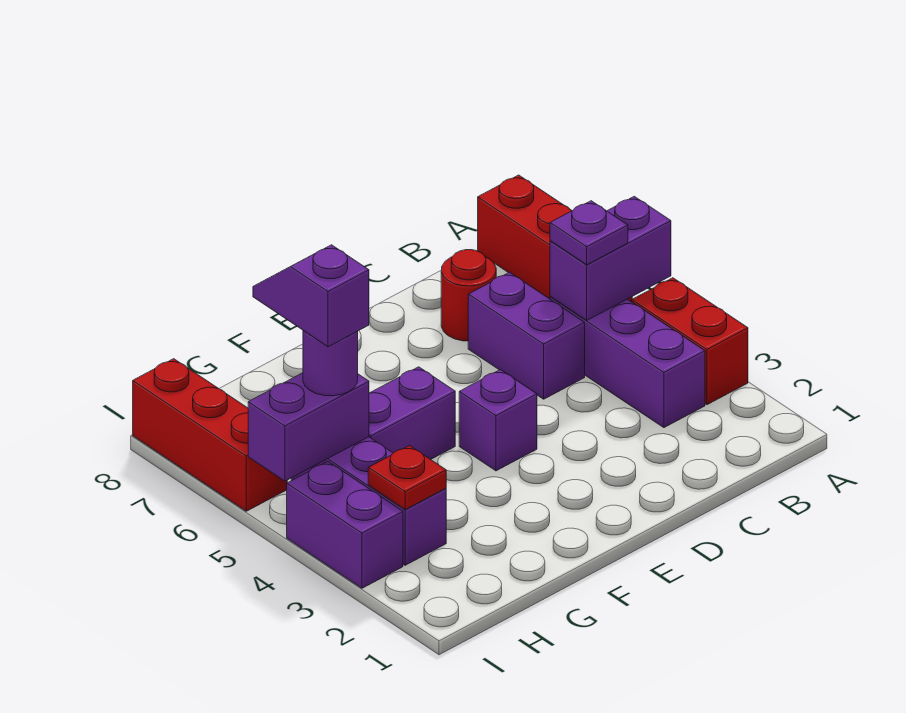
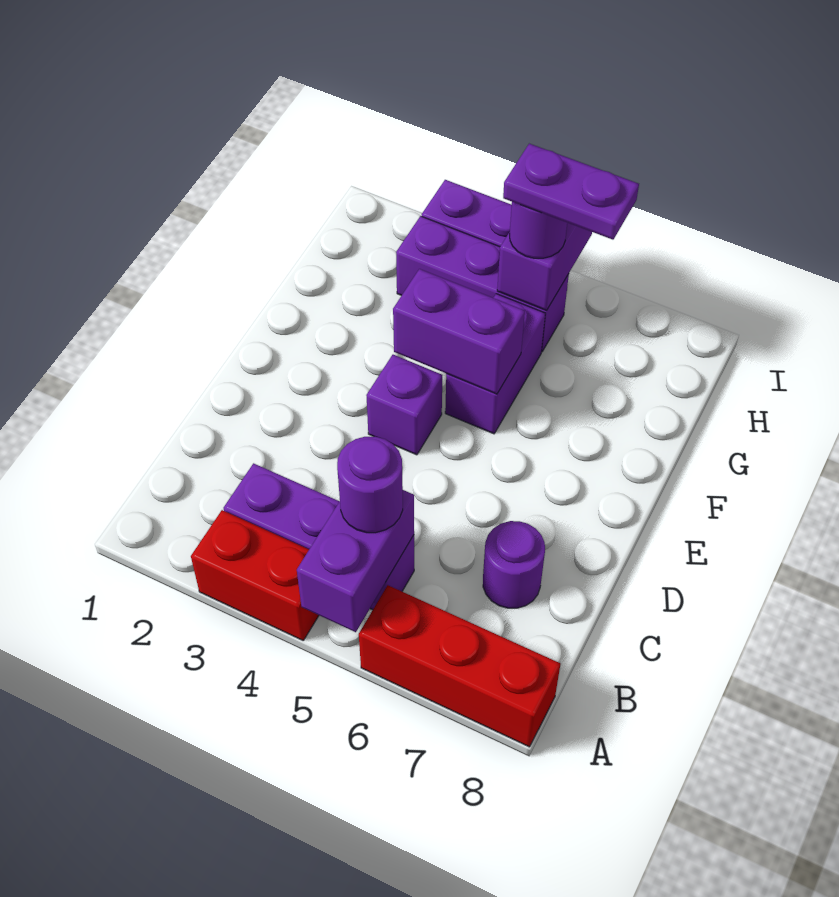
purple plate B5 level 3 -> purple round brick B5 level 3
purple brick C5:C6 level 1 -> purple brick F4:F5 level 2
red round brick C7 level 1 -> purple round brick C7 level 1
red plate H3 level 2 -> none
purple slope H5:H6 level 4 top 5 -> purple plate H5:H6 level 4
red brick I6:I8 level 1 -> none

